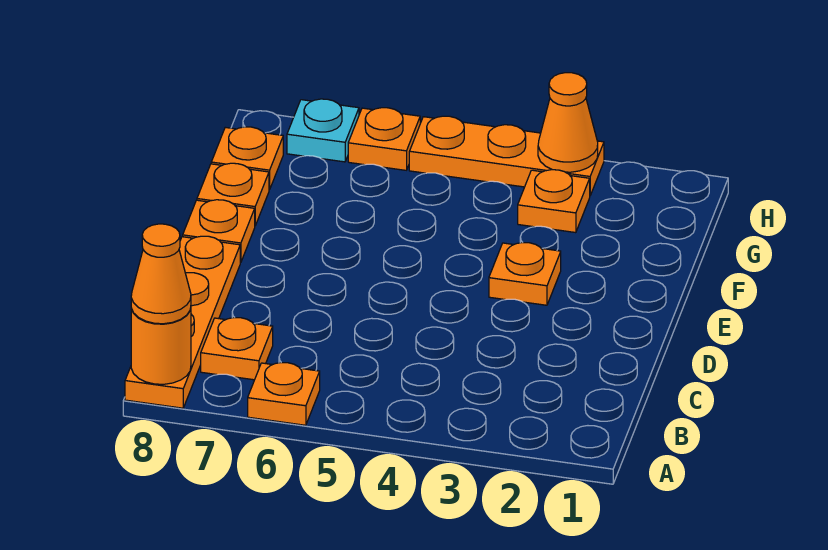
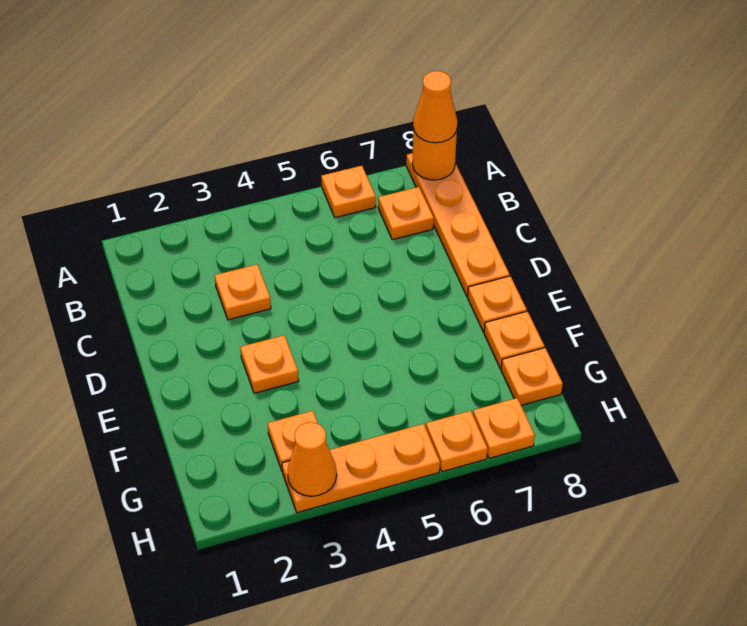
none -> orange plate C3 level 1
cyan plate H7 level 1 -> orange plate H7 level 1

